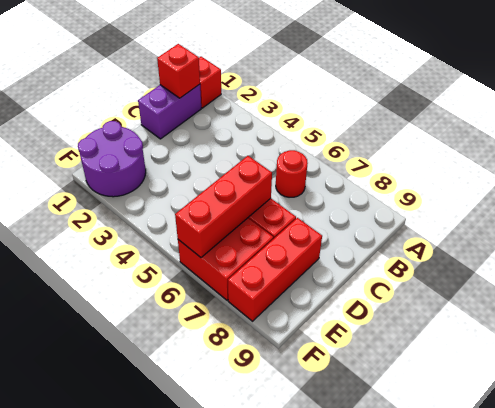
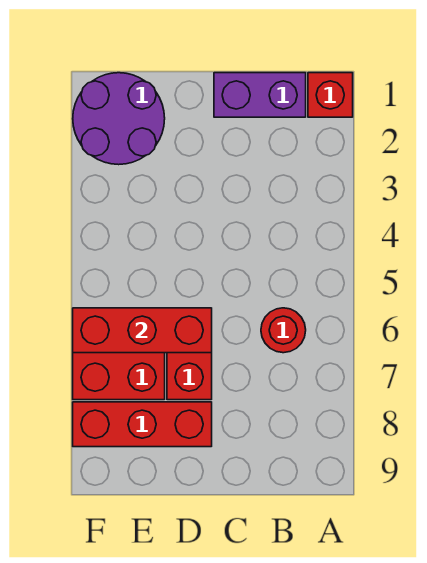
red brick B1 level 2 -> none

